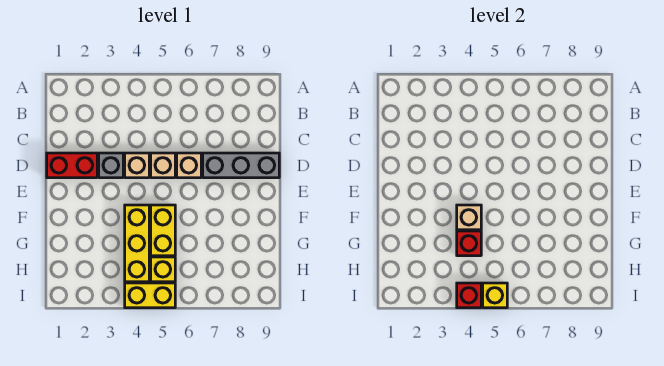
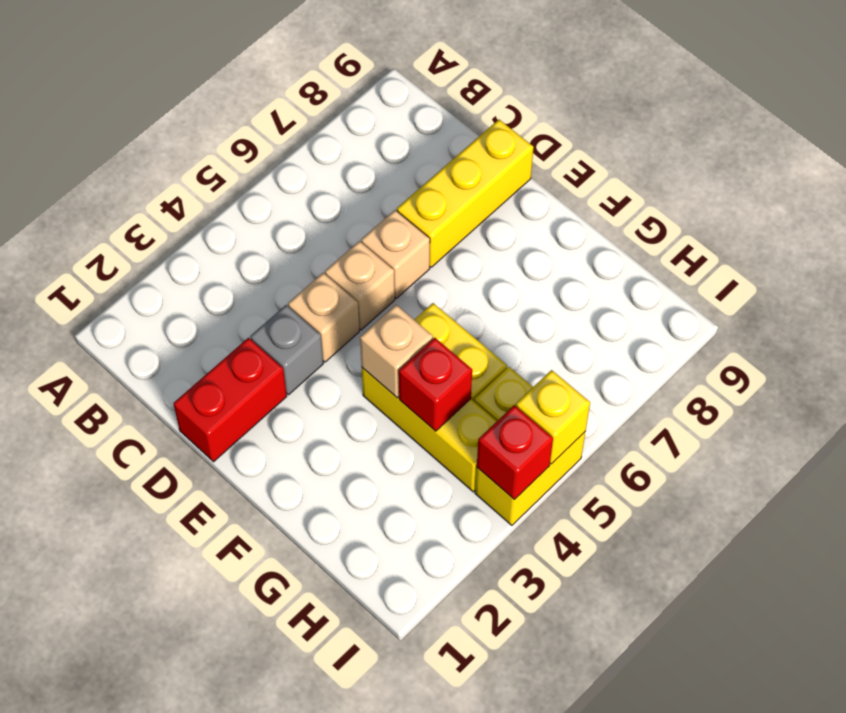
grey brick D7:D9 level 1 -> yellow brick D7:D9 level 1

